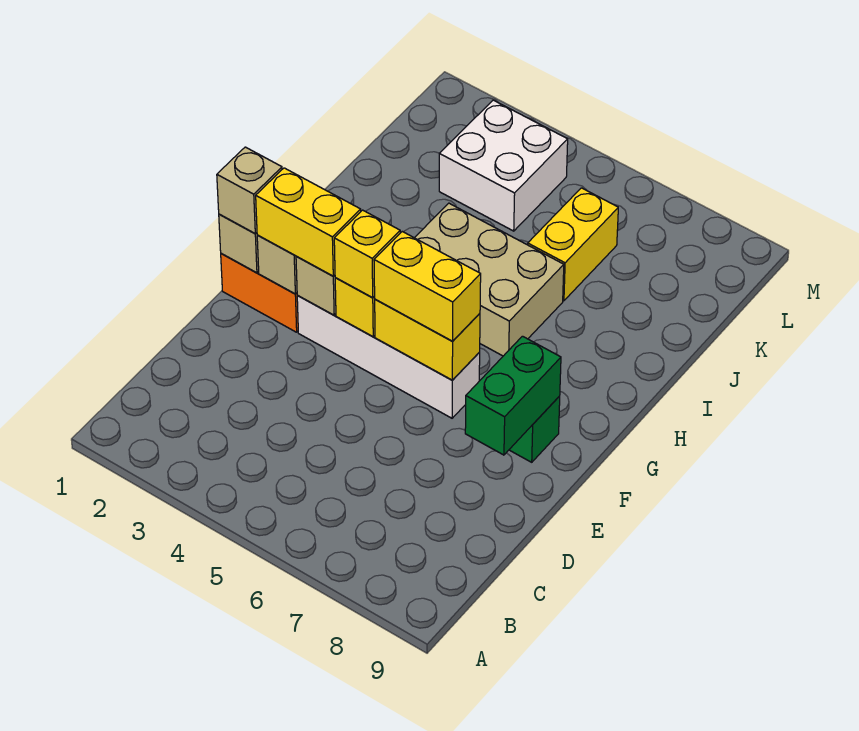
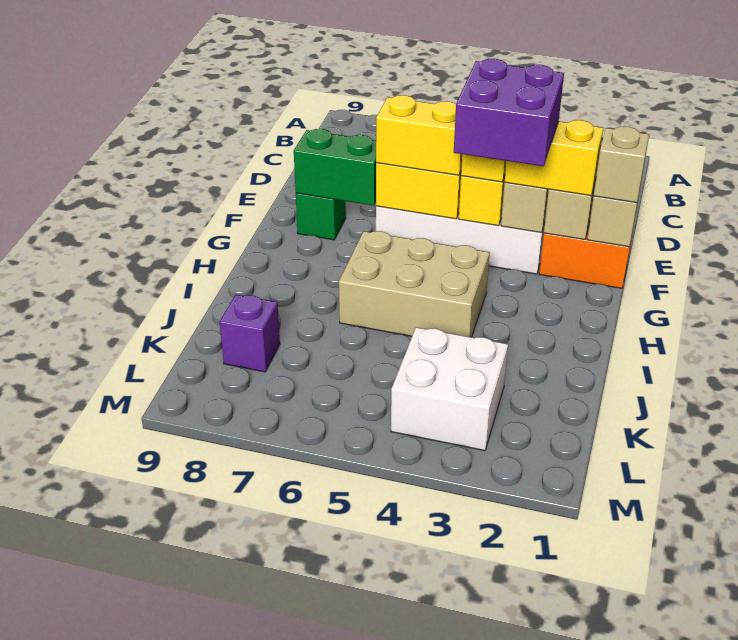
green brick E8:F8 level 2 -> green brick F7:F8 level 2
none -> purple brick F3:G4 level 4
yellow brick J6:K6 level 1 -> none
none -> purple brick K8 level 1

